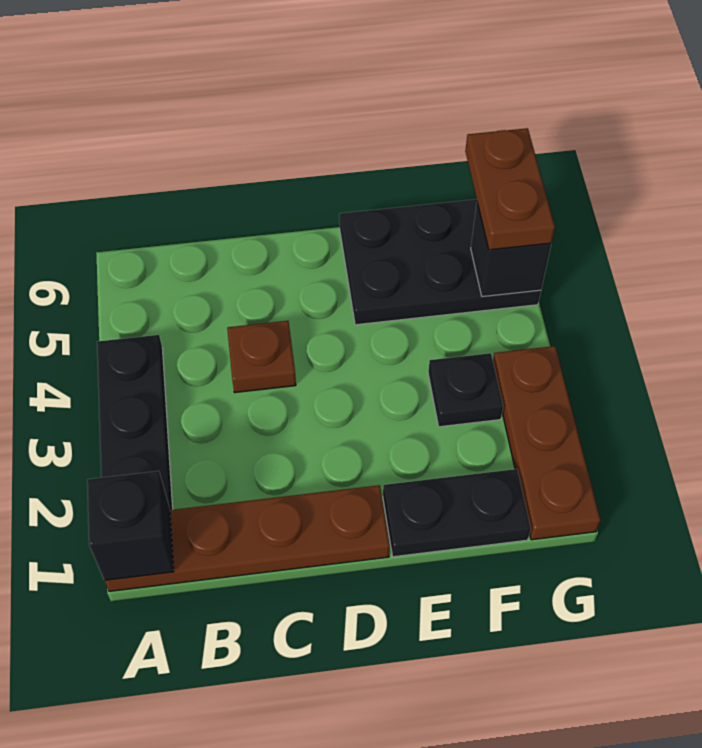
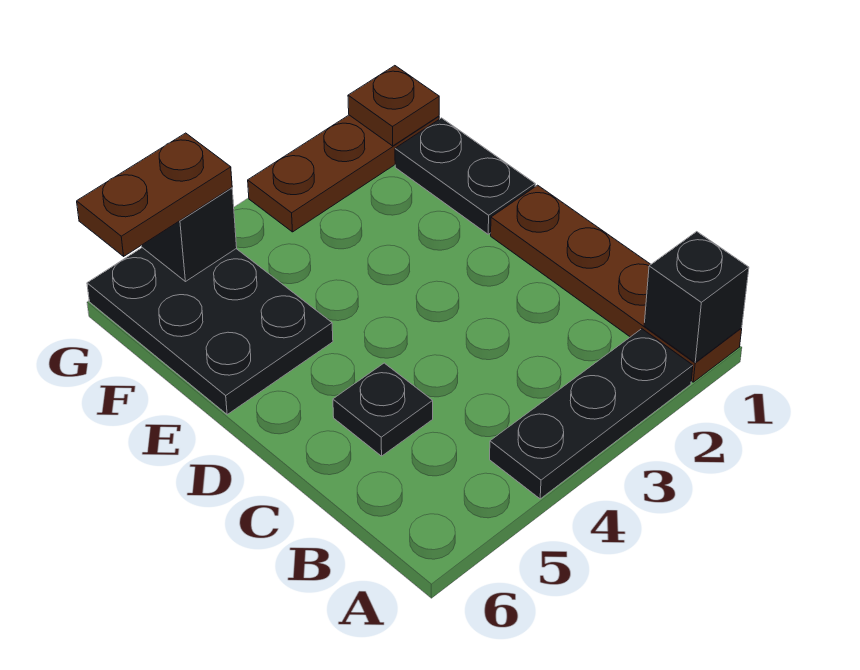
brown plate C4 level 1 -> brown plate G1 level 2
black plate F3 level 1 -> black plate C5 level 1

